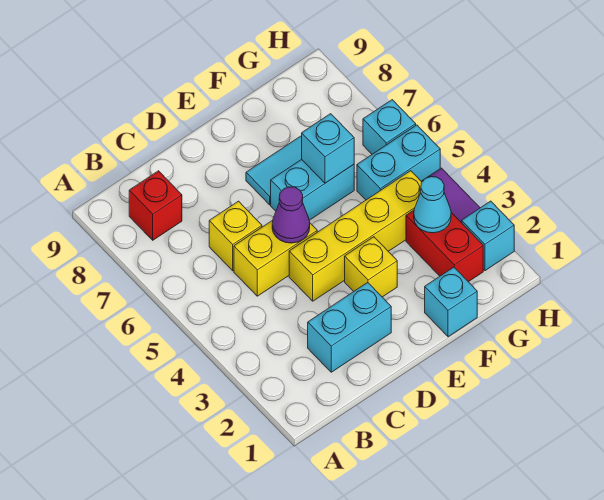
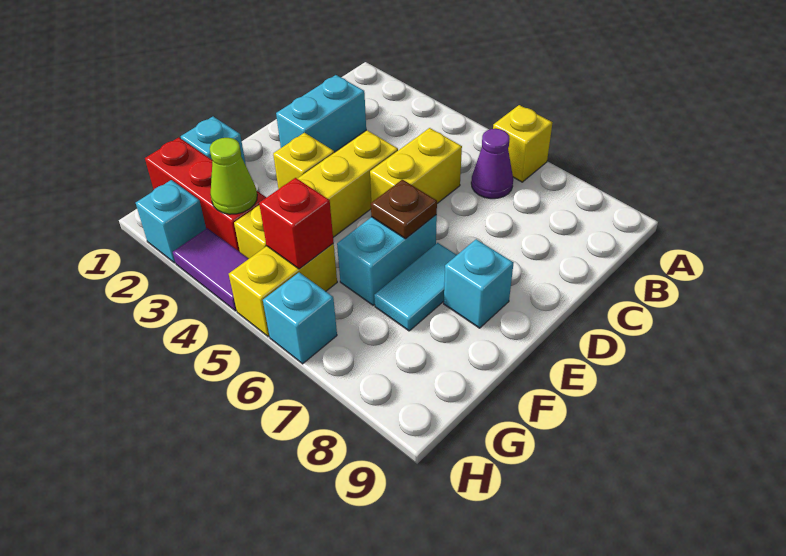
red brick B8 level 1 -> red brick G5 level 2
yellow brick C6 level 1 -> yellow brick A6 level 1
purple cone D5 level 2 -> purple cone B6 level 1
none -> brown plate E6 level 2
cyan brick F6 level 2 -> cyan brick E8 level 1
red brick G2:G3 level 1 -> red brick G1:G3 level 1
cyan cone G3 level 2 -> lime cone G3 level 2
cyan brick G5:H5 level 1 -> yellow brick G5:H5 level 1

